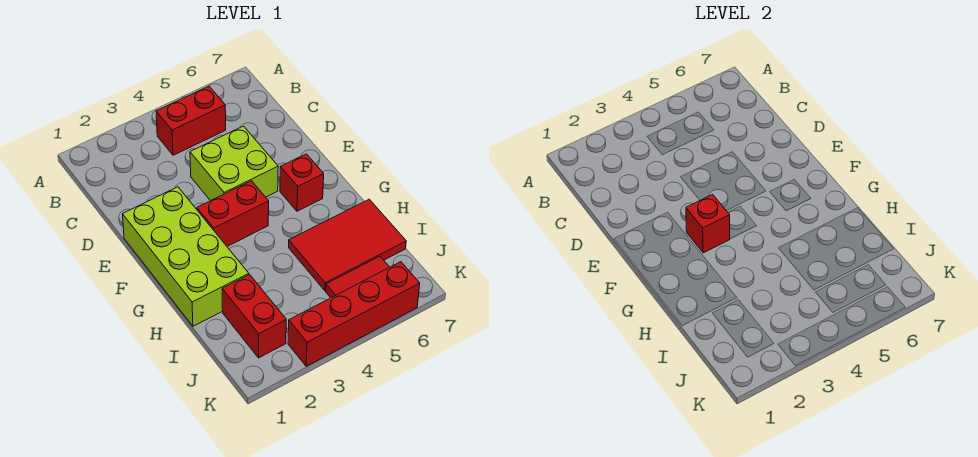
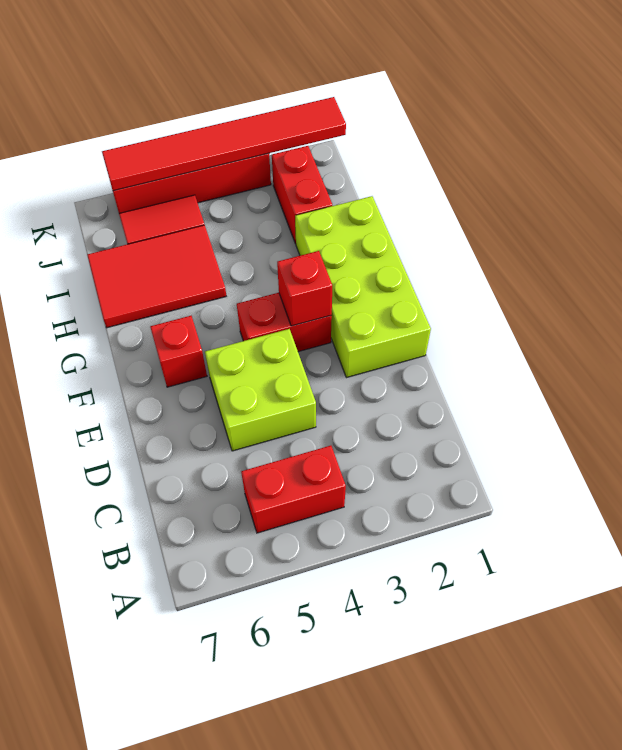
none -> red tile K1:K6 level 2

